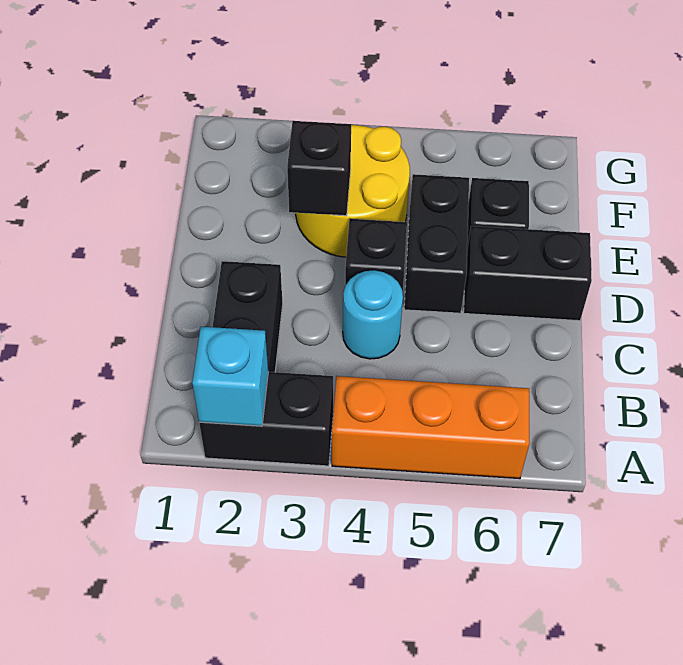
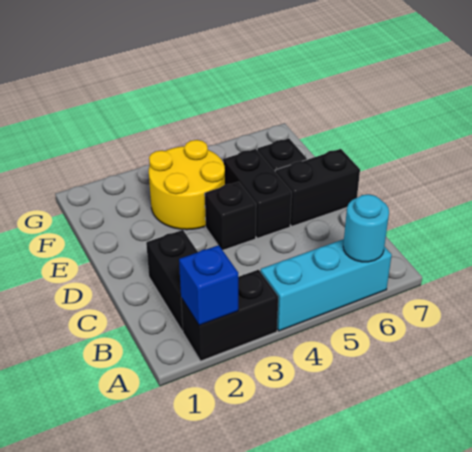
cyan brick A2 level 2 -> blue brick A2 level 2
orange brick A4:A6 level 1 -> cyan brick A4:A6 level 1
cyan round brick C4 level 1 -> cyan round brick A6 level 2
black brick E3 level 2 -> none

